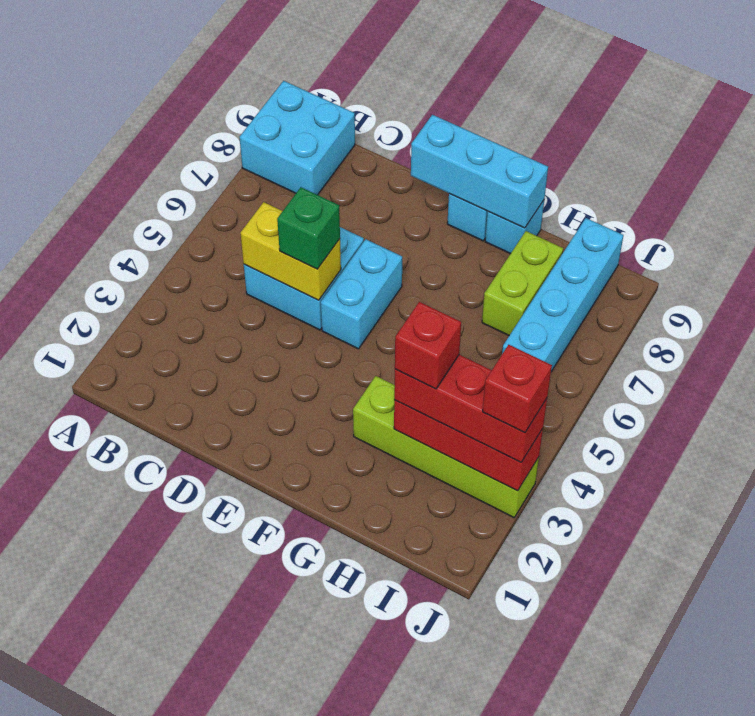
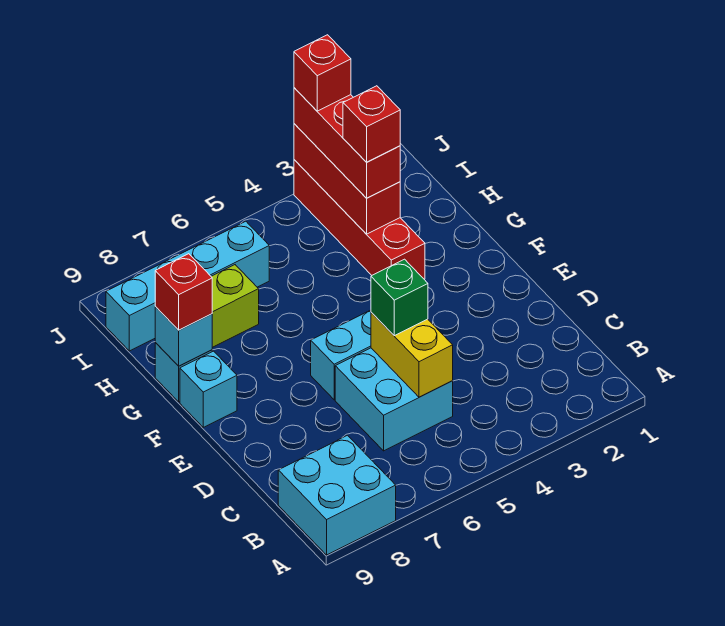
cyan brick E9:G9 level 2 -> cyan brick G9 level 2
lime brick G3:J3 level 1 -> red brick G3:J3 level 1
none -> red brick G9 level 3

